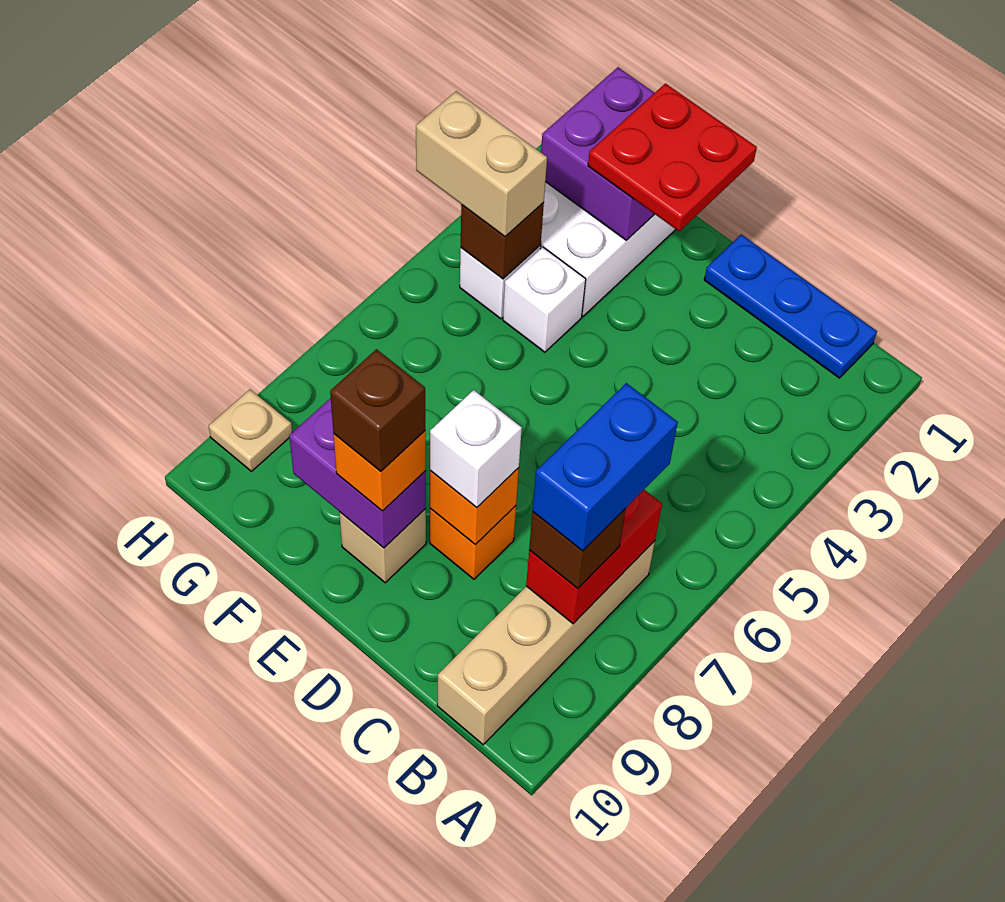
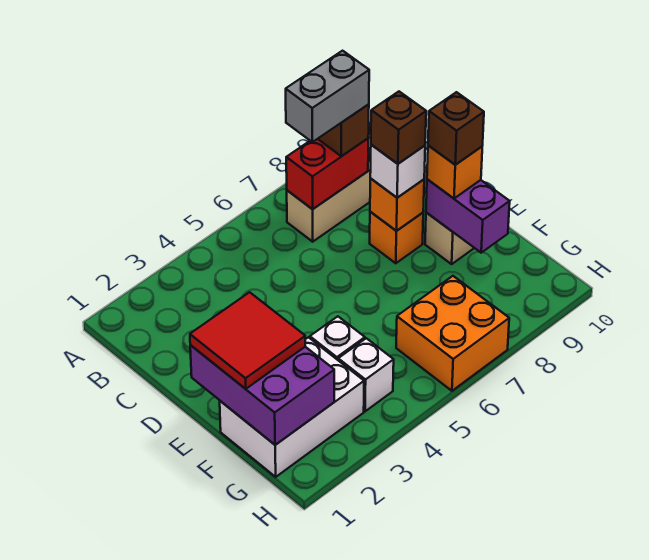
blue plate B1:D1 level 1 -> none
blue brick B7:B8 level 4 -> grey brick B7:B8 level 4
red plate E1:F2 level 3 -> red tile E1:F2 level 3
purple brick F1:G2 level 2 -> purple brick E1:G2 level 2
brown brick G4 level 2 -> brown brick D8 level 4
tan brick G4:H4 level 3 -> none
none -> orange brick G6:H7 level 1
tan plate H9 level 1 -> none

